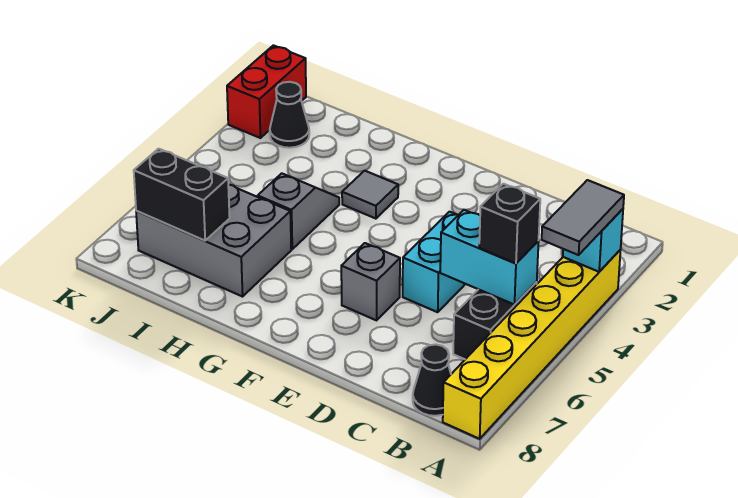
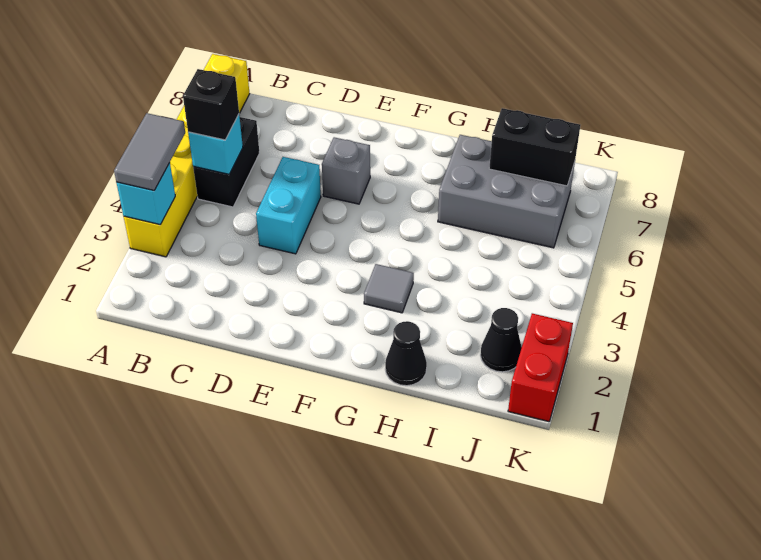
cyan brick B5:C5 level 2 -> cyan brick B5 level 2
black cone B8 level 1 -> black cone H1 level 1
grey slope H4:H5 level 1 top 5 -> none

